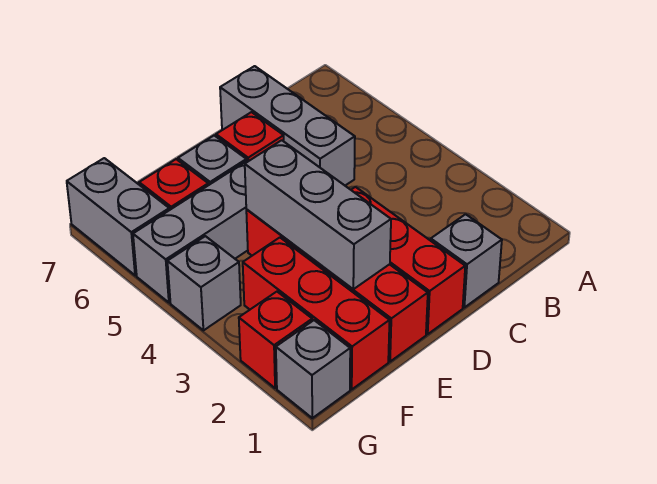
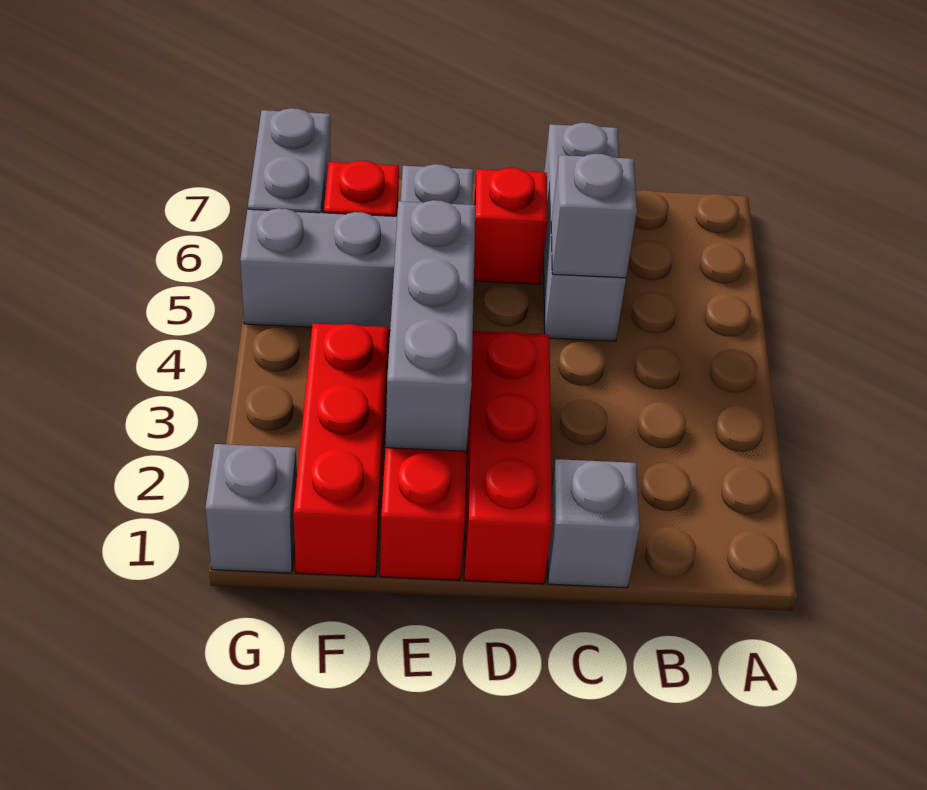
red brick G2 level 1 -> none
grey brick G4 level 1 -> grey brick C5 level 2

